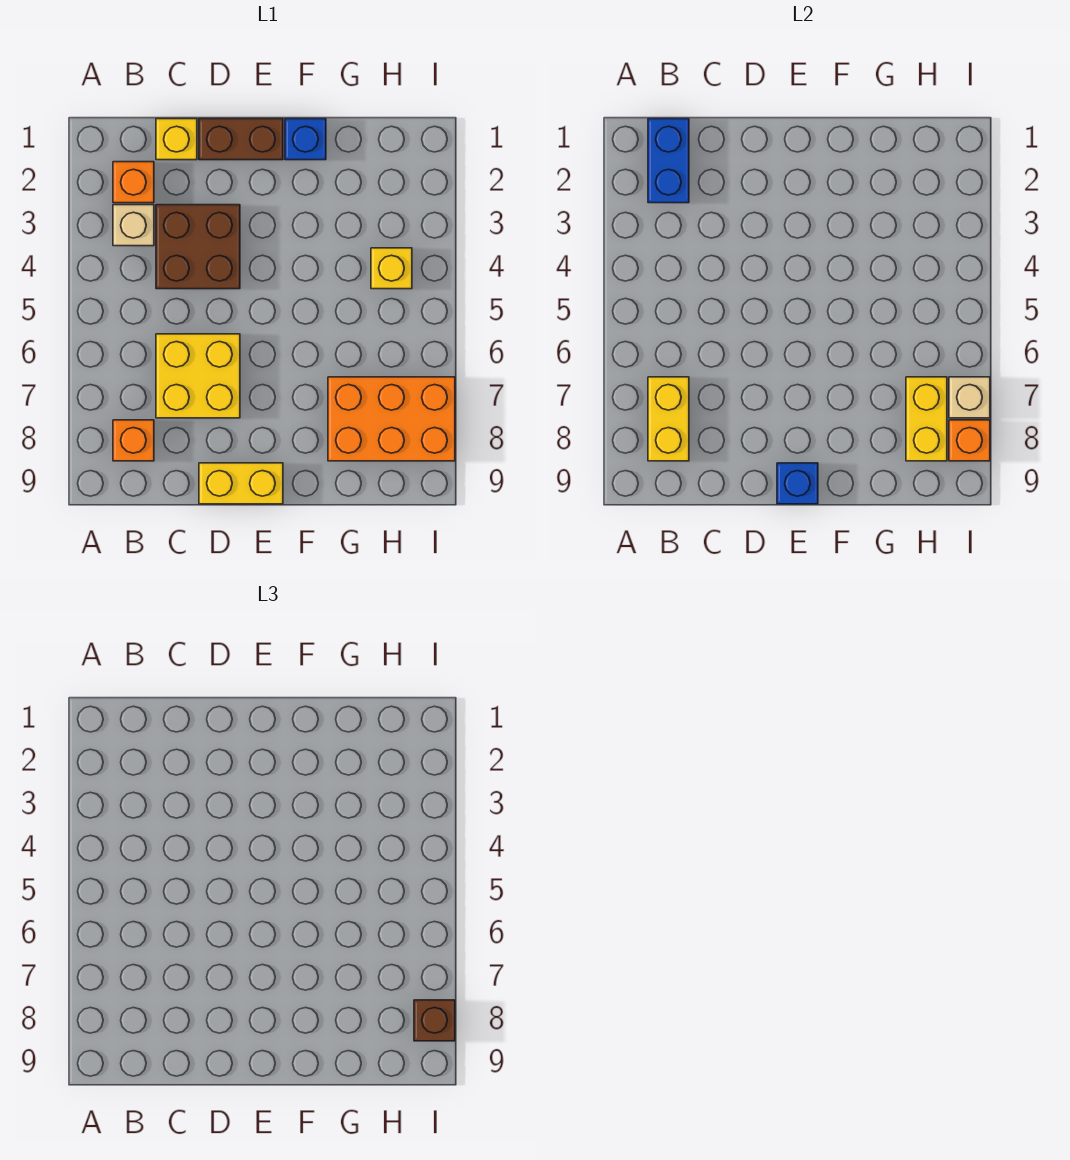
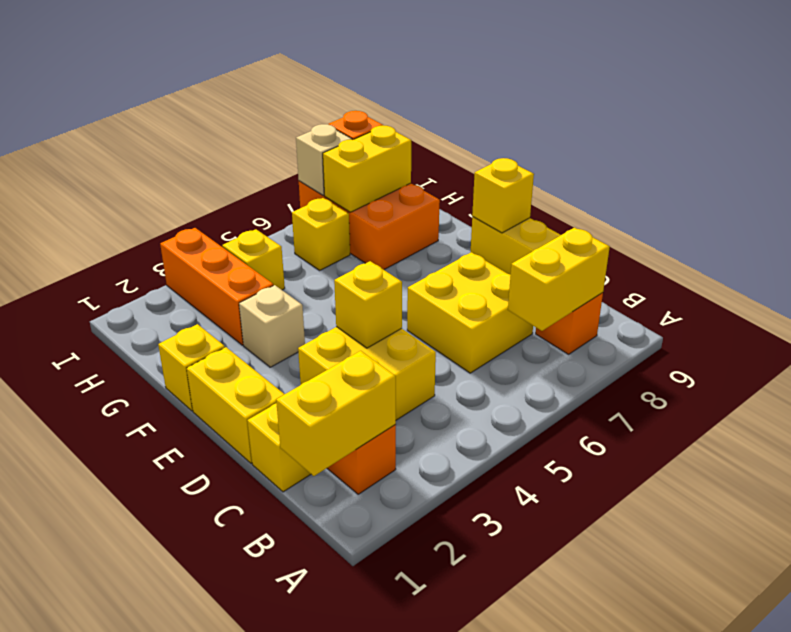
blue brick B1:B2 level 2 -> yellow brick B1:B2 level 2
tan brick B3 level 1 -> tan brick F3 level 1
brown brick C3:D4 level 1 -> yellow brick C3:D4 level 1
brown brick D1:E1 level 1 -> yellow brick D1:E1 level 1
none -> yellow brick D4 level 2
blue brick E9 level 2 -> yellow brick E9 level 2
blue brick F1 level 1 -> yellow brick F1 level 1
none -> orange brick G3:I3 level 1
none -> yellow brick H6 level 1
brown brick I8 level 3 -> none

